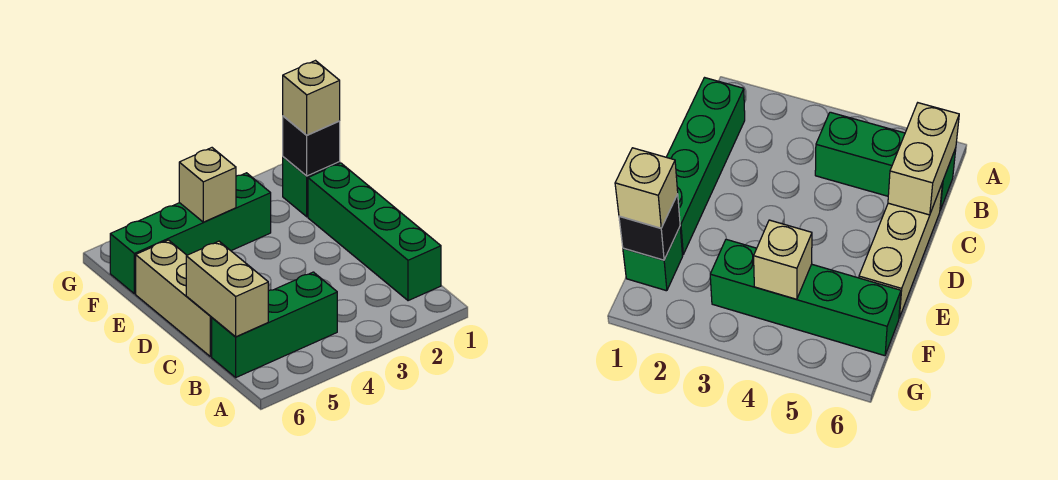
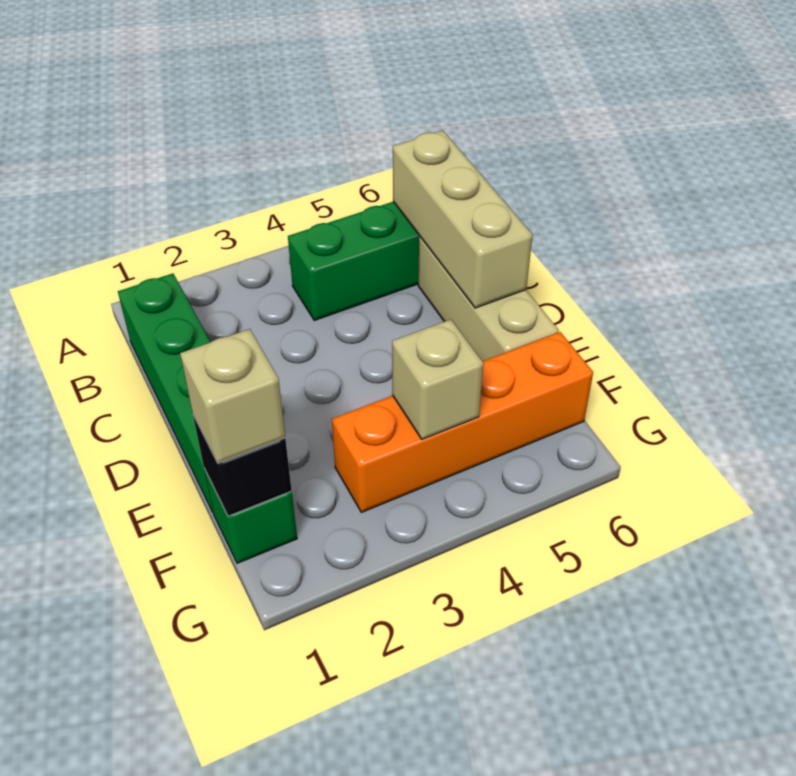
tan brick B6:C6 level 2 -> tan brick B6:D6 level 2
green brick F3:F6 level 1 -> orange brick F3:F6 level 1

